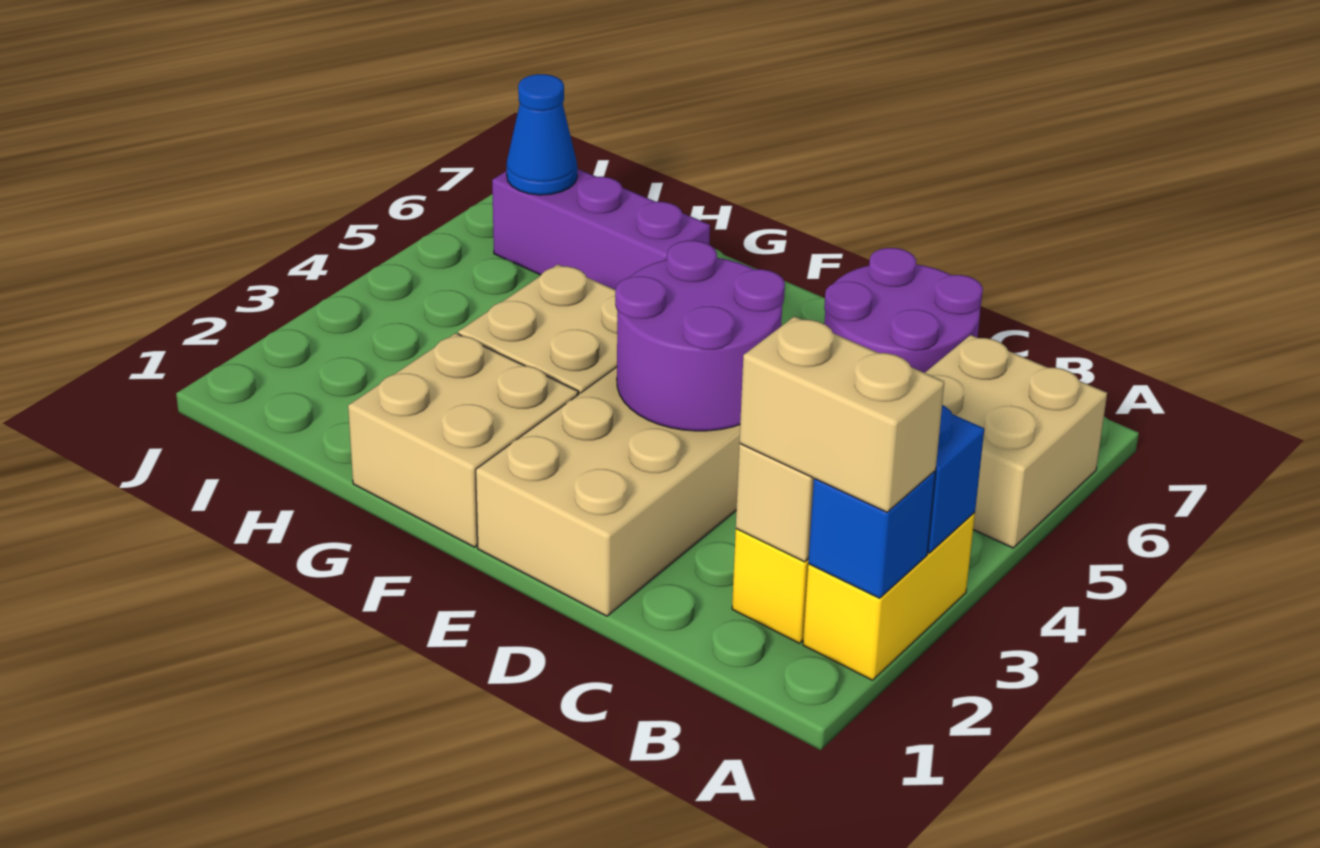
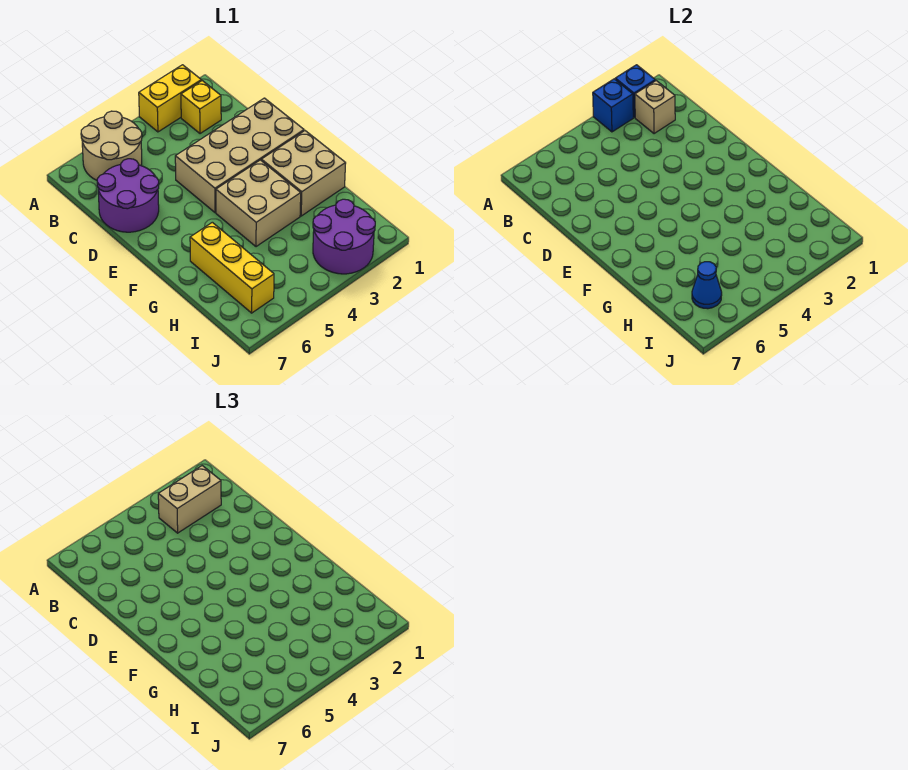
tan brick A2:B2 level 3 -> tan brick B2:B3 level 3
tan brick A5:B6 level 1 -> tan round brick A5:B6 level 1
purple round brick D3:E4 level 2 -> purple round brick I2:J3 level 1
purple brick G6:I6 level 1 -> yellow brick G6:I6 level 1

